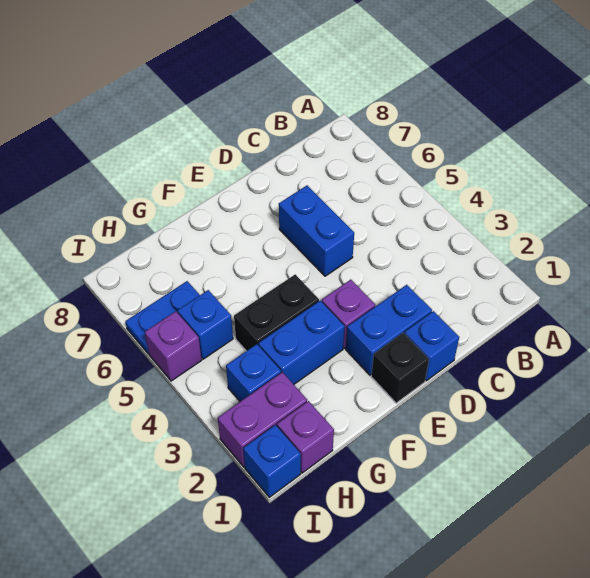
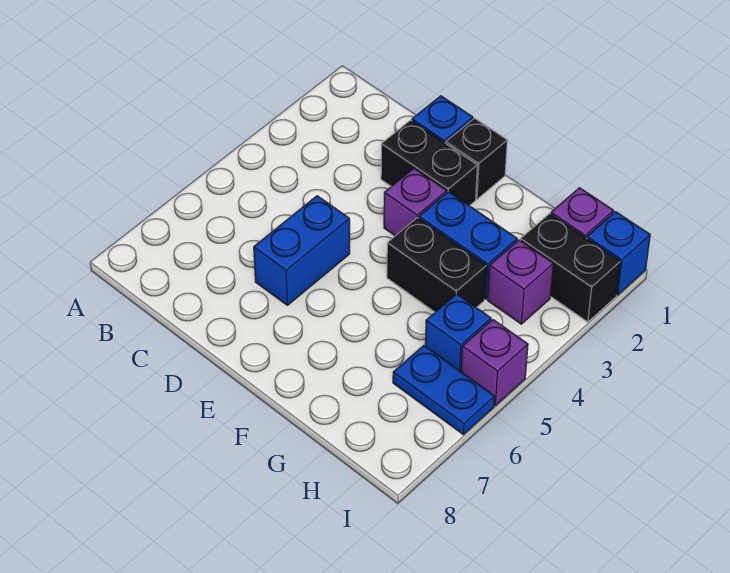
blue brick D2:E2 level 1 -> black brick D2:E2 level 1
purple brick H2:I2 level 1 -> black brick H2:I2 level 1
blue brick H3 level 1 -> purple brick H3 level 1

